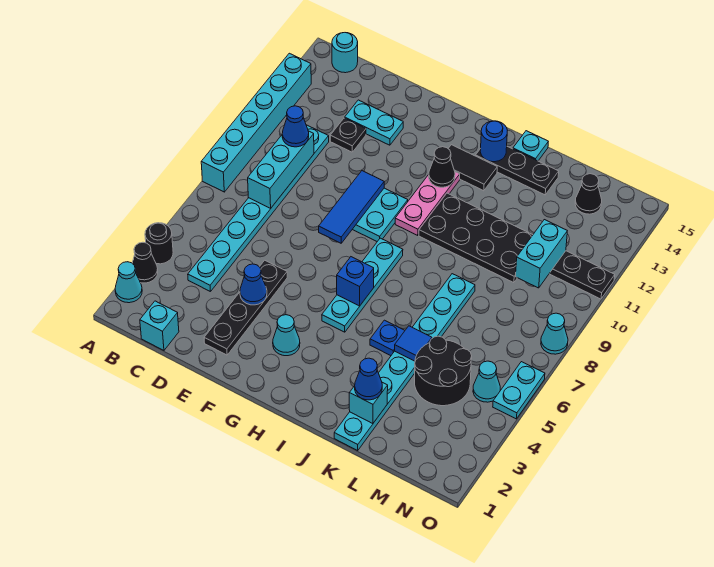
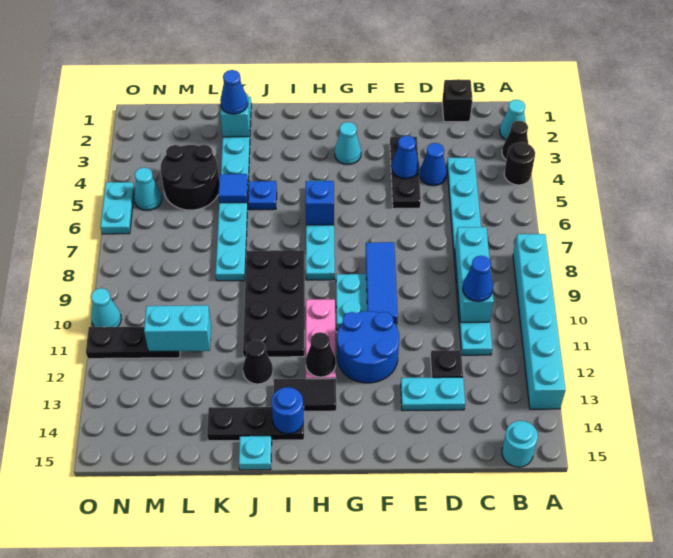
cyan brick C1 level 1 -> black brick C1 level 1
none -> blue cone D4 level 1
black plate E2:E5 level 1 -> black plate E3:E5 level 1
none -> blue round brick F11:G12 level 1
black plate I10:L11 level 1 -> black plate I8:J11 level 1
cyan brick M10:M11 level 2 -> cyan brick L11:M11 level 2
black cone M14 level 1 -> black cone J12 level 1
cyan cone O8 level 1 -> cyan cone O10 level 1

